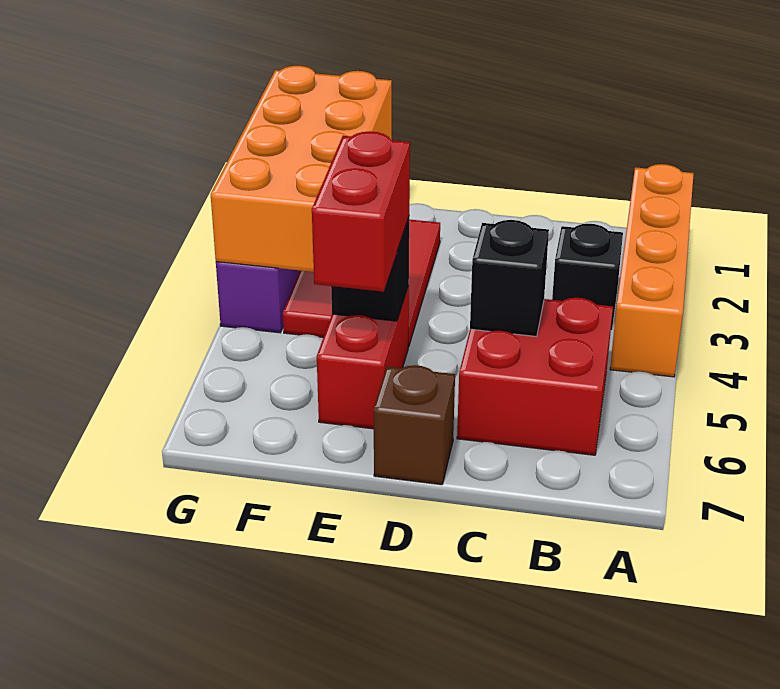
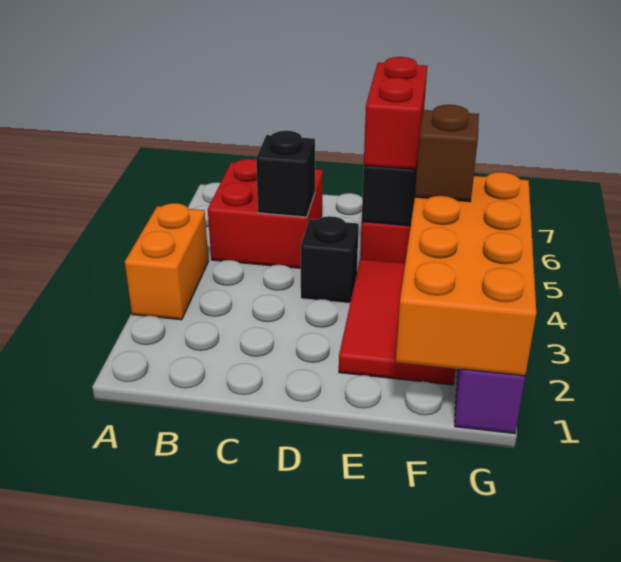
orange brick A1:A4 level 1 -> orange brick A3:A4 level 1
black brick B3 level 1 -> black brick D4 level 1
brown brick D7 level 1 -> brown brick F4 level 3

